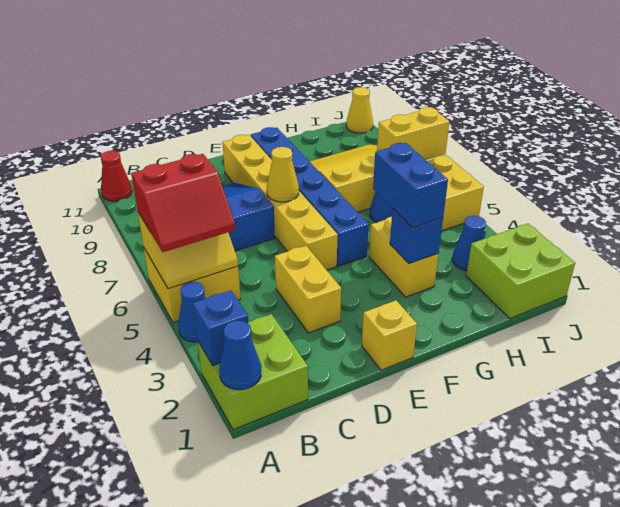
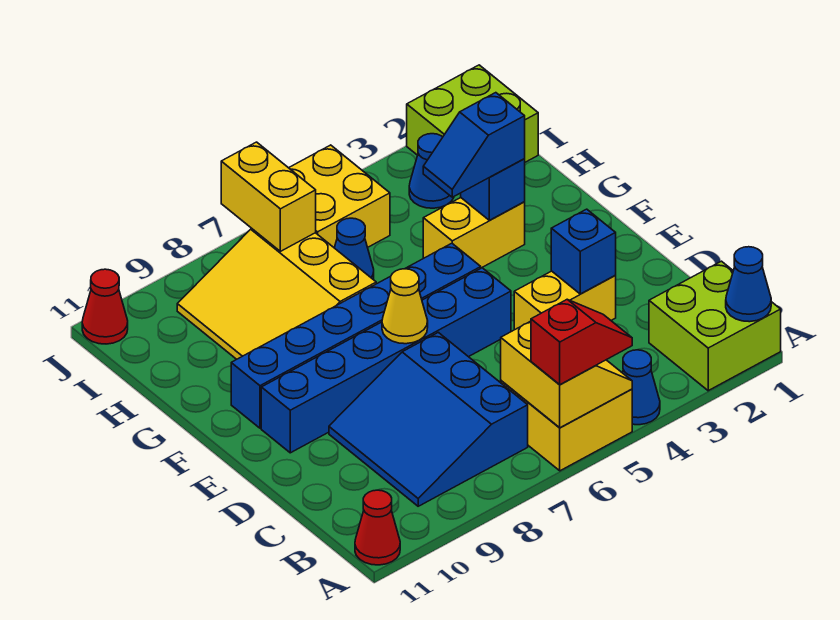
blue brick A2 level 2 -> blue brick D3 level 2
red slope A5:B6 level 3 top 6 -> red slope A5:A6 level 3 top 6
yellow brick E1 level 1 -> none
yellow brick E5:E10 level 1 -> blue brick E5:E10 level 1
blue brick G3:G4 level 3 -> blue slope G3:G4 level 3 top 3
yellow cone J11 level 1 -> red cone J11 level 1

